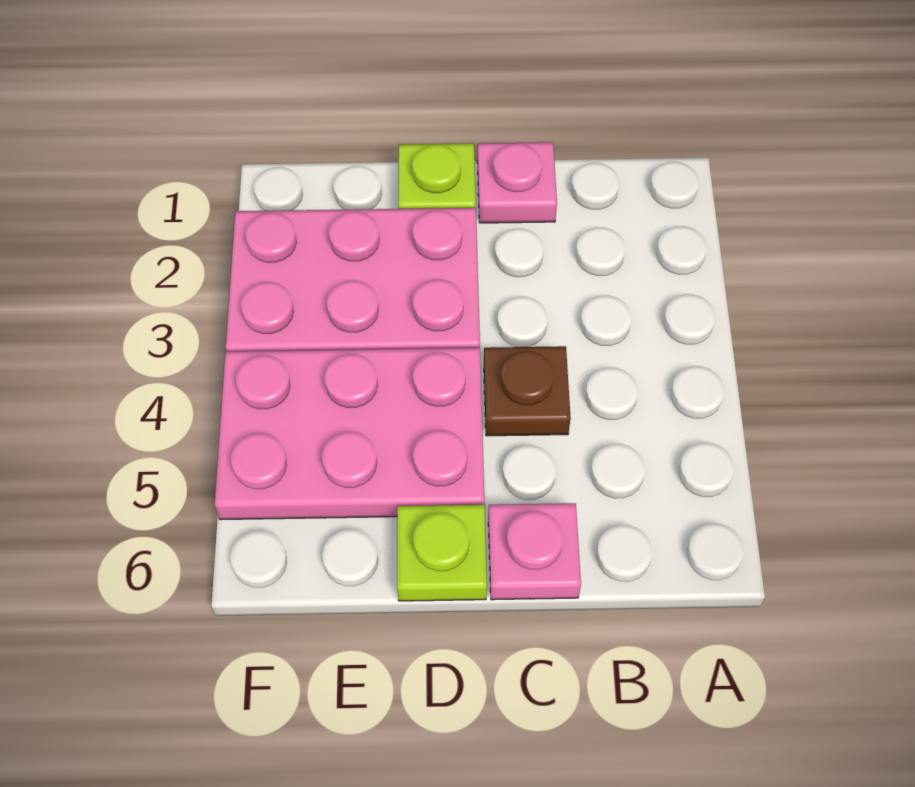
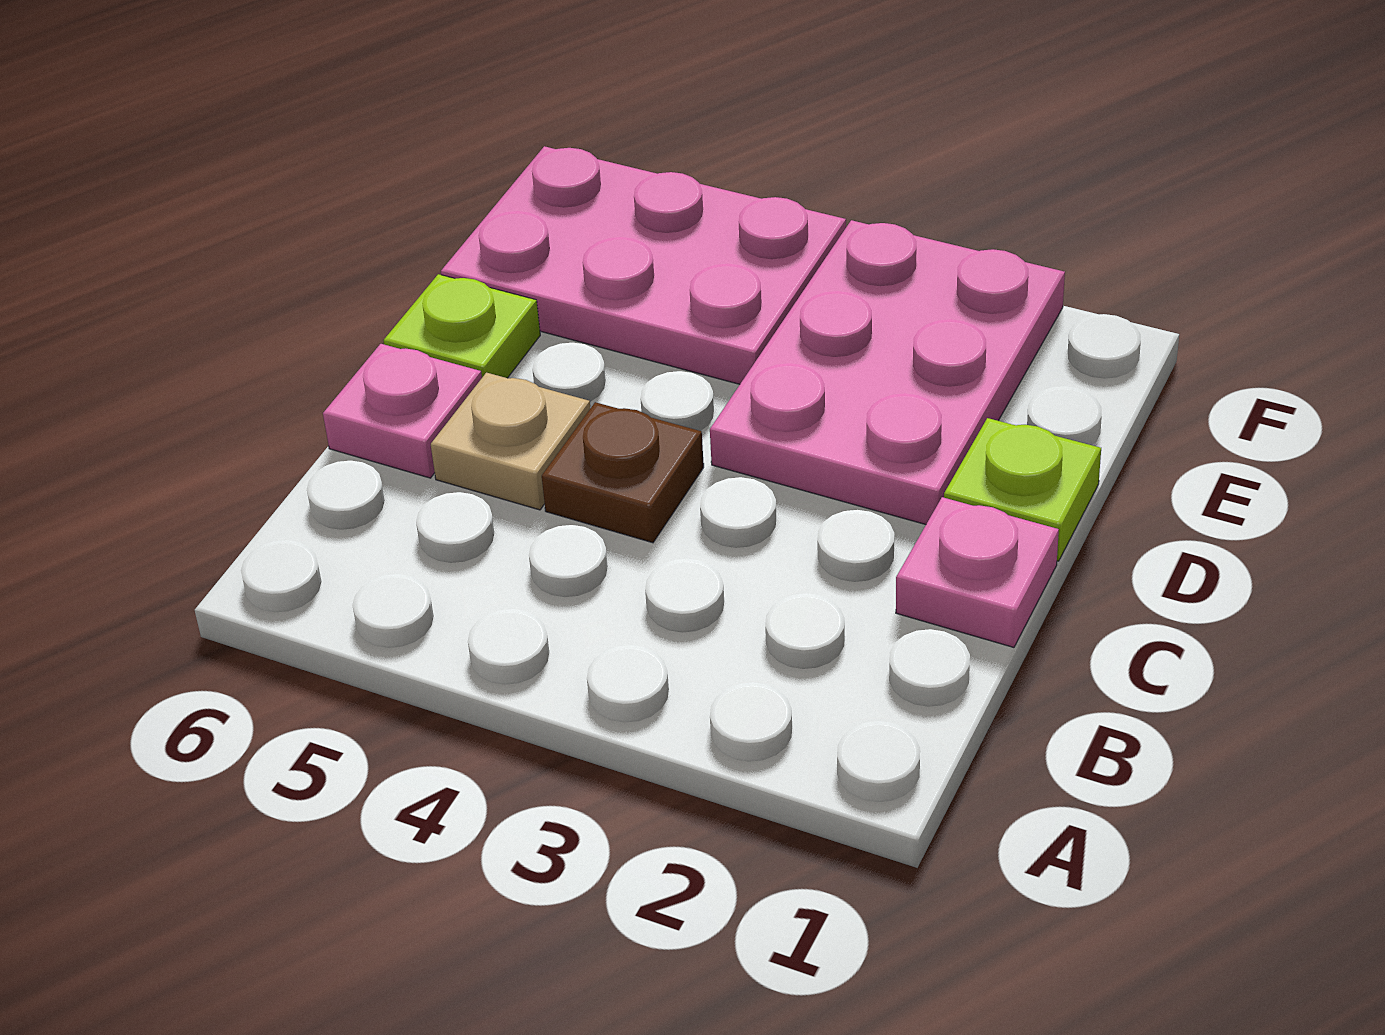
none -> tan plate C5 level 1
pink plate D4:F5 level 1 -> pink plate E4:F6 level 1

